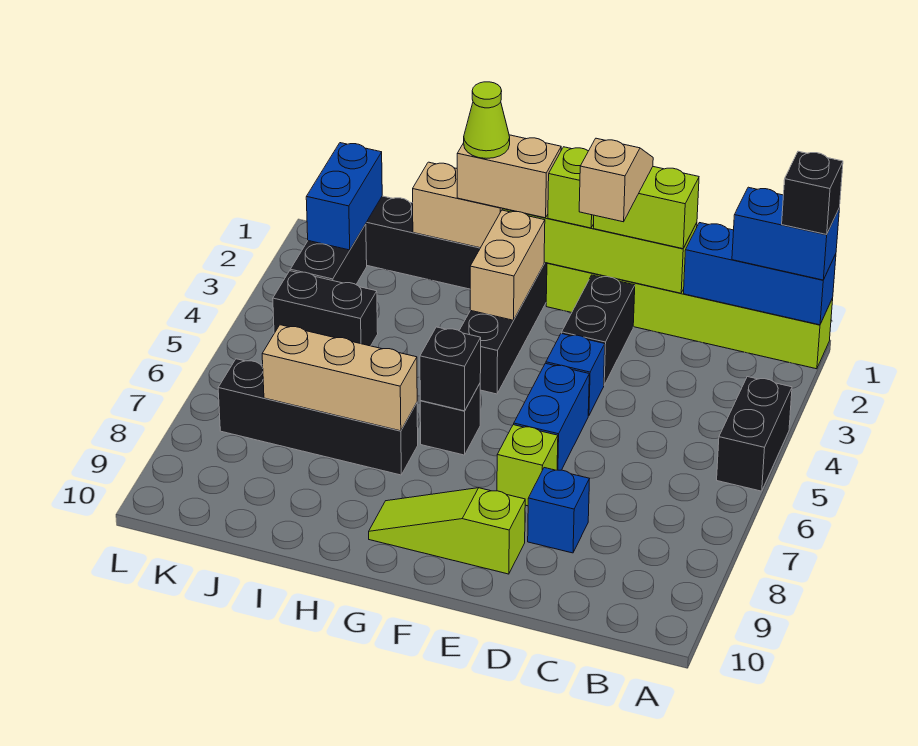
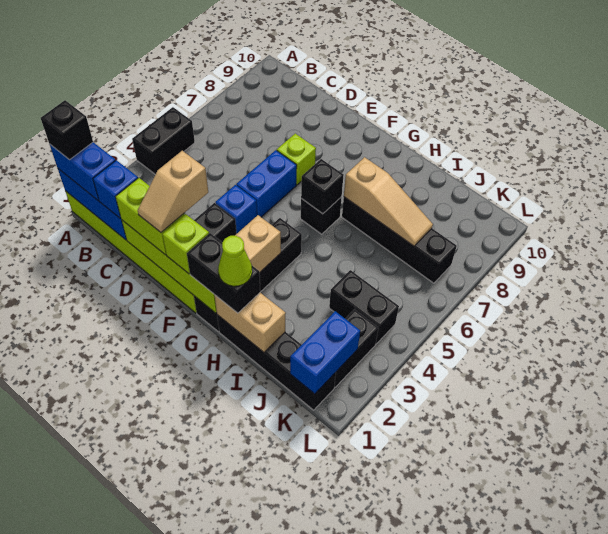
blue brick D8 level 1 -> blue brick C1 level 3
lime slope E9:G9 level 1 top E -> none
tan brick G1:H1 level 3 -> black brick G1:H1 level 3
tan brick H7:J7 level 2 -> tan slope H7:J7 level 2 top H

